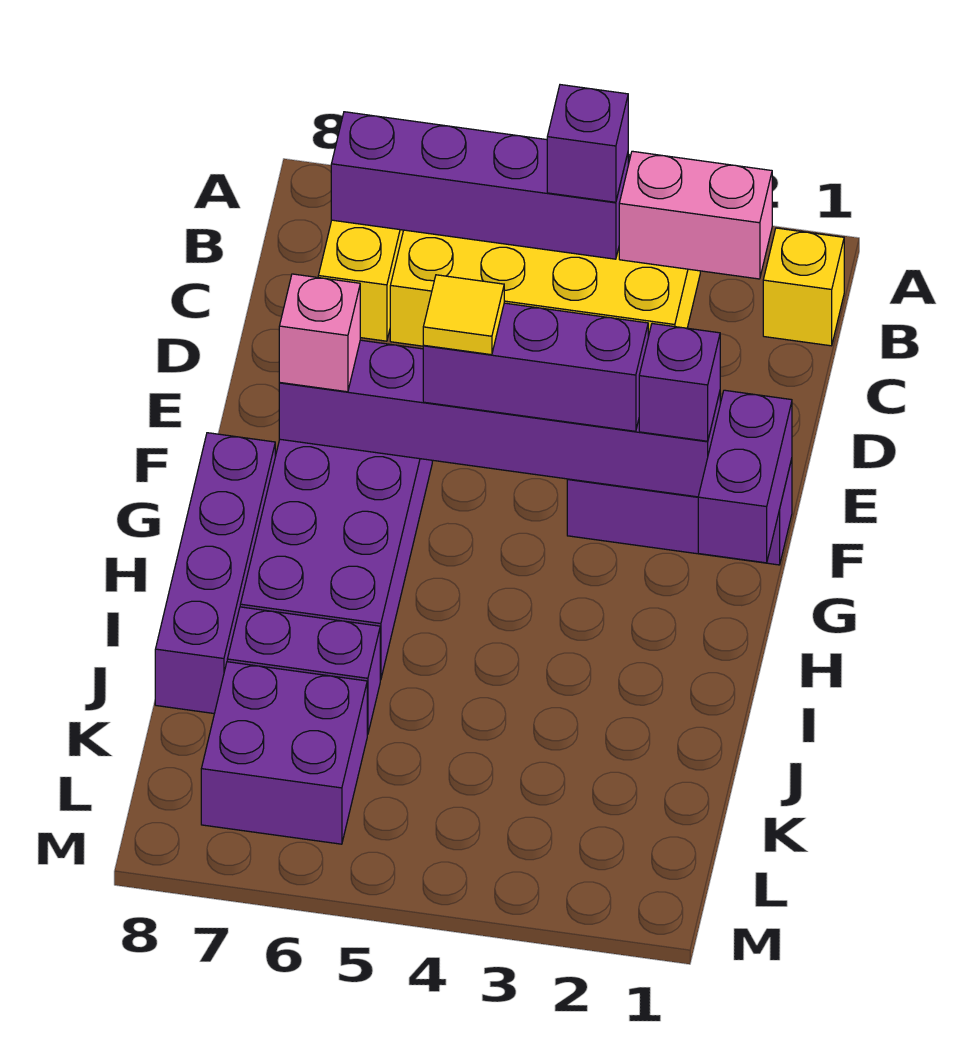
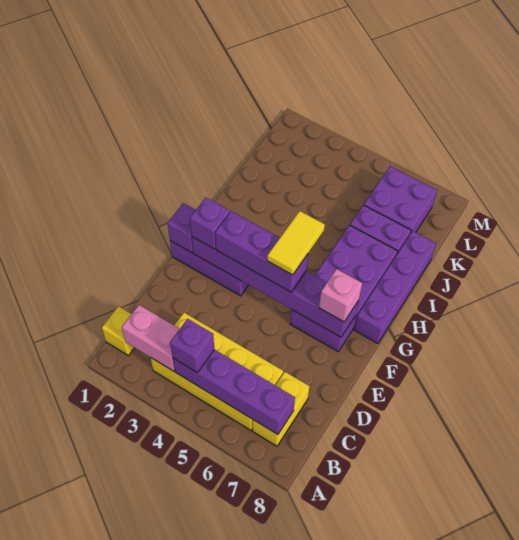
purple brick F1:G1 level 2 -> purple brick F1 level 2
yellow tile F5 level 4 -> yellow tile F5:G5 level 4

